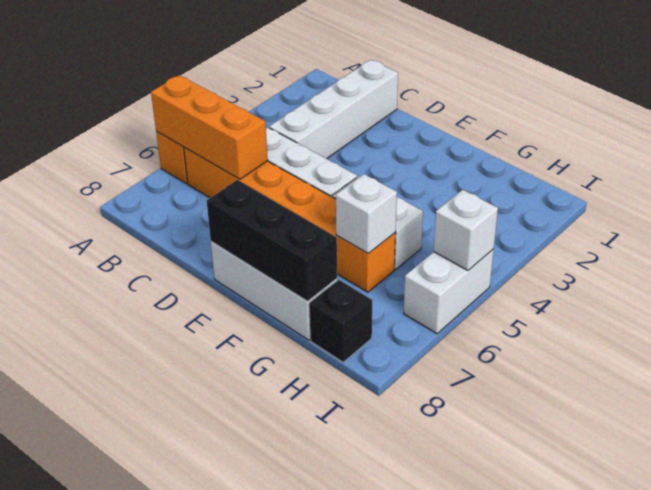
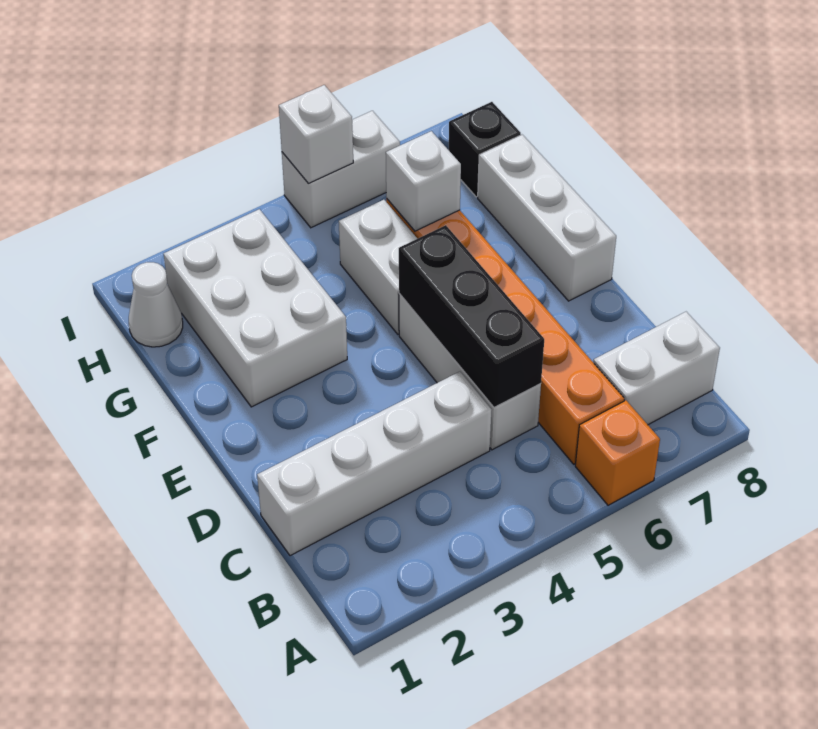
orange brick A6:C6 level 2 -> none
none -> white brick B7:B8 level 1
black brick E8:G8 level 2 -> black brick C5:E5 level 2
none -> white brick F2:H3 level 1
none -> white cone H1 level 1

